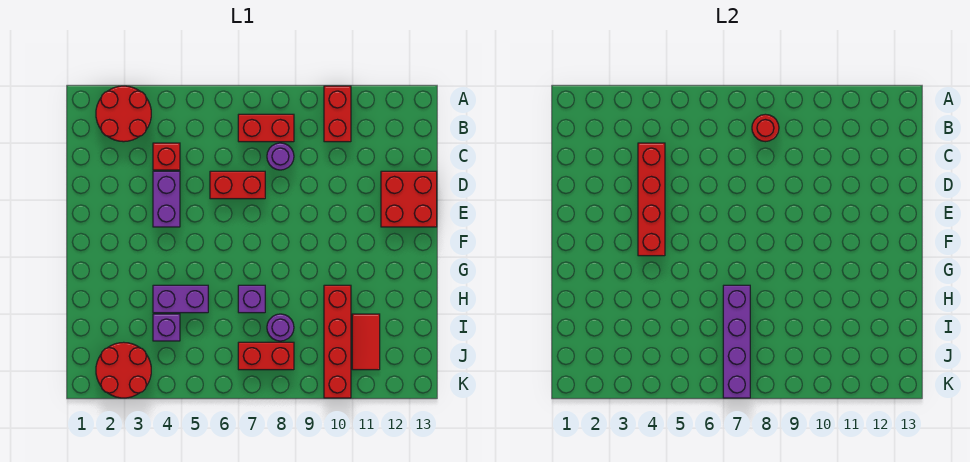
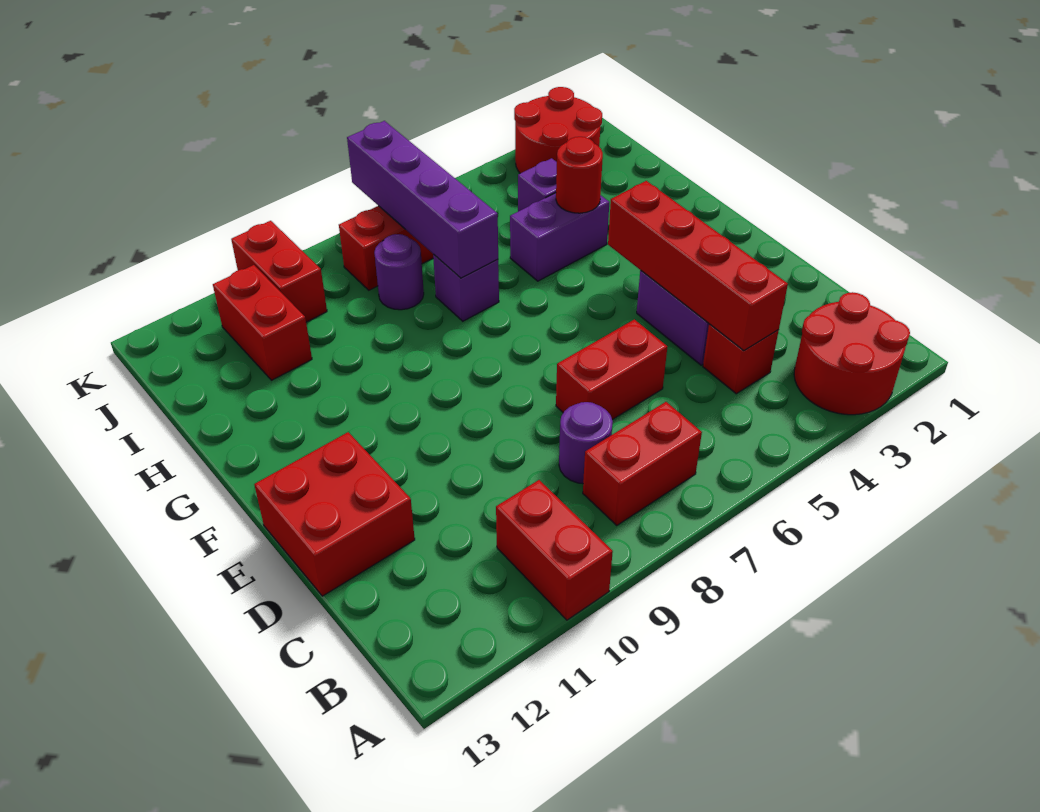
red round brick B8 level 2 -> red round brick H4 level 2
red brick H10:K10 level 1 -> red brick J10:K10 level 1
red tile I11:J11 level 1 -> red brick I11:J11 level 1

